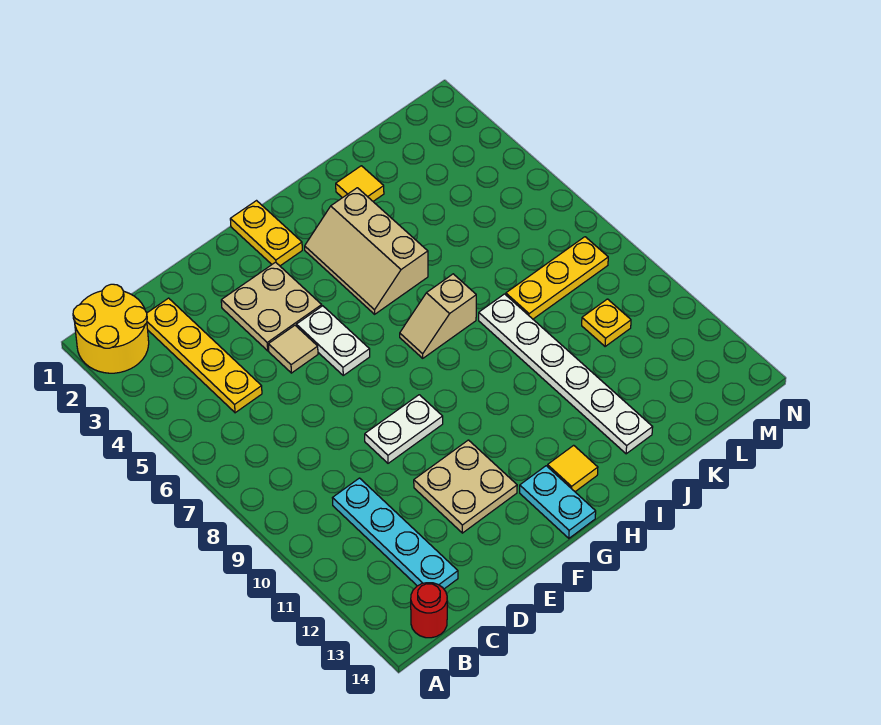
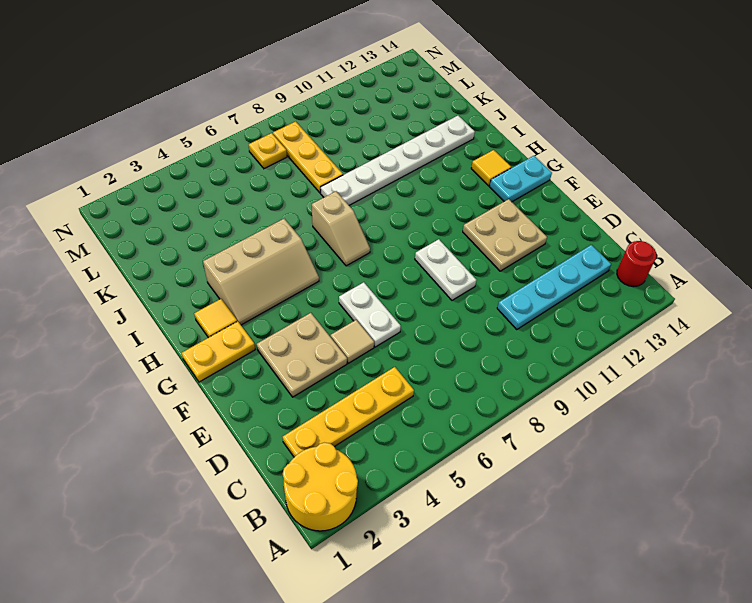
white plate F5:F6 level 1 -> white plate E6:F6 level 1
yellow tile J2 level 1 -> yellow tile H2 level 1
yellow plate L10 level 1 -> yellow plate M7 level 1

